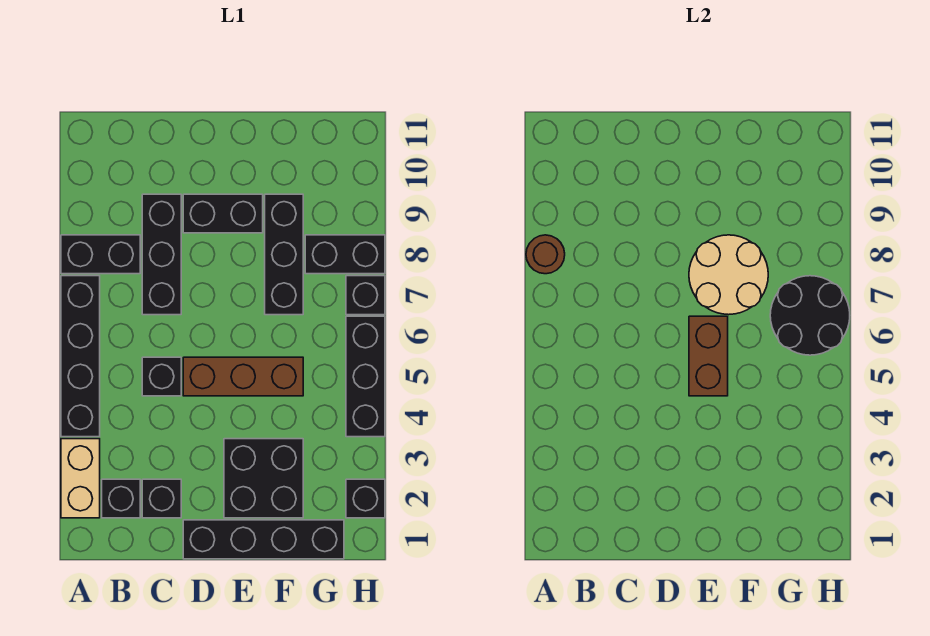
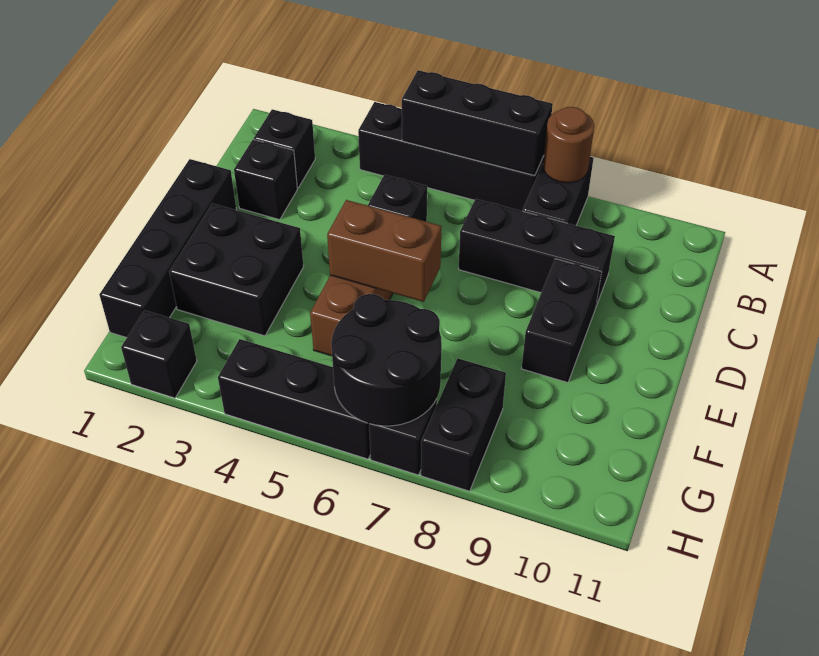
tan brick A2:A3 level 1 -> none
tan round brick E7:F8 level 2 -> none
black brick F7:F9 level 1 -> black brick A5:A7 level 2

